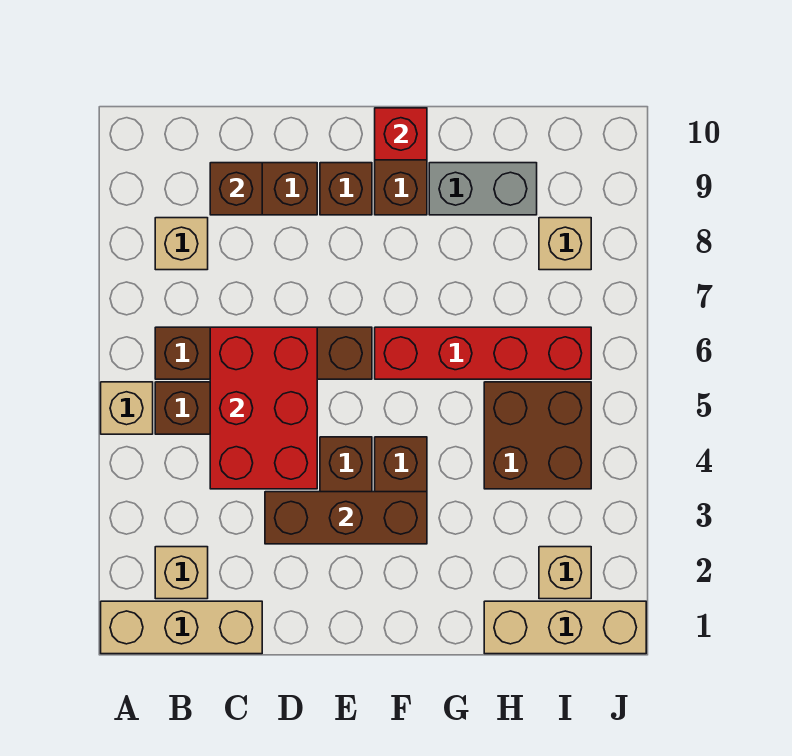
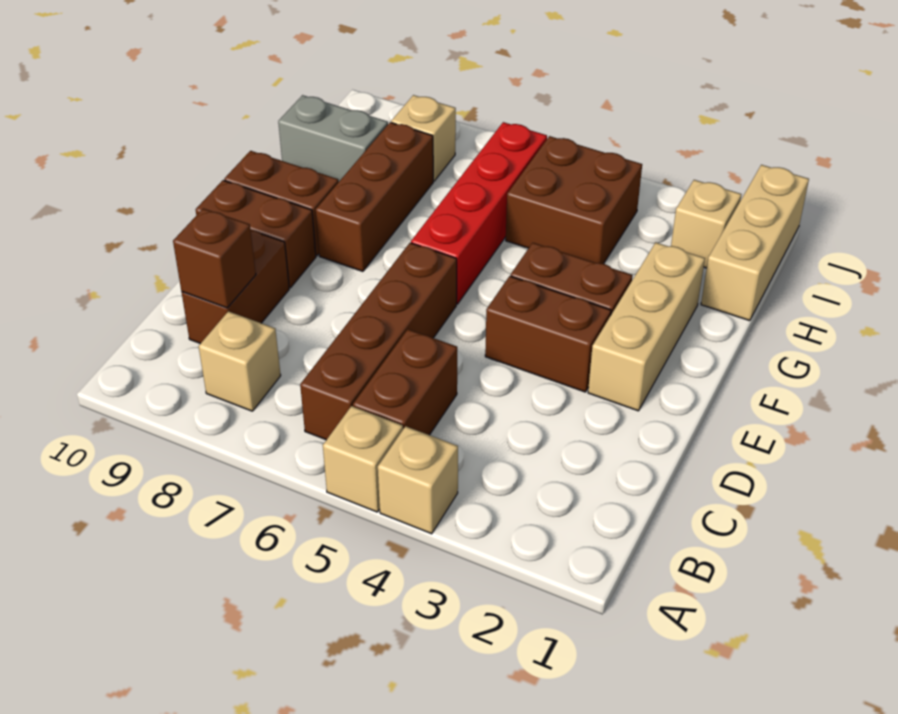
tan brick A1:C1 level 1 -> tan brick E2:G2 level 1
tan brick B2 level 1 -> tan brick A4 level 1
red brick C4:D6 level 2 -> none
brown brick D3:F3 level 2 -> brown brick F8:H8 level 1
brown brick E9 level 1 -> brown brick E9:E10 level 1
red brick F10 level 2 -> none
grey brick G9:H9 level 1 -> grey brick H9:H10 level 1

